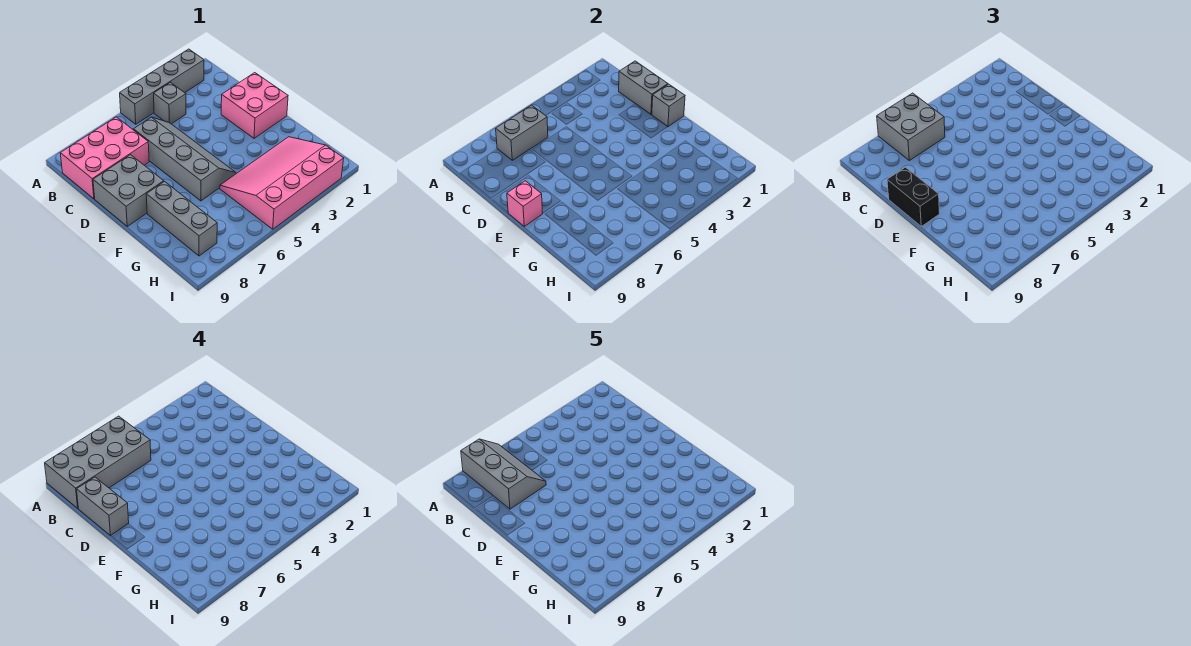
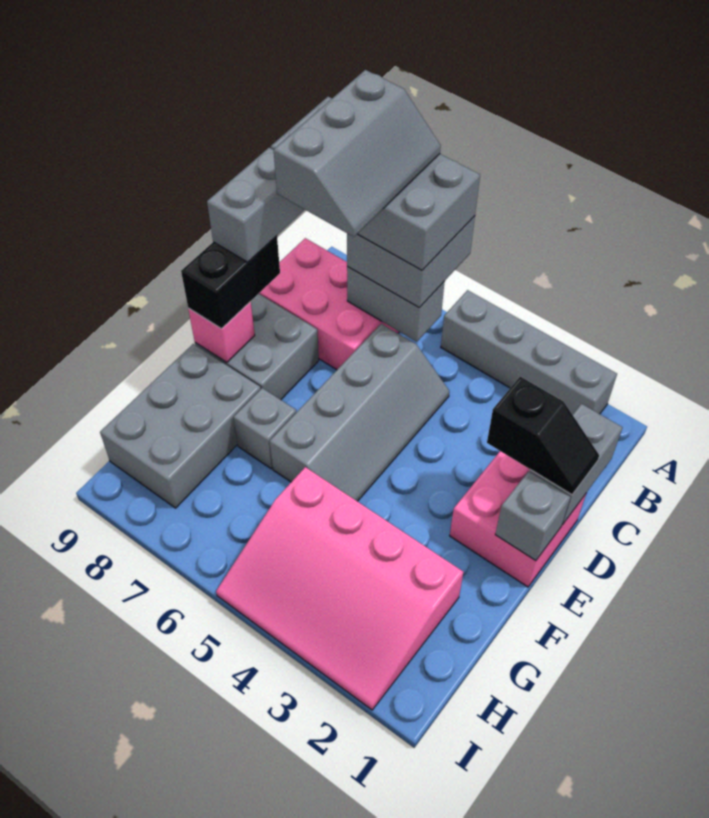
grey brick B4 level 1 -> grey brick F7 level 1
none -> black slope D1:D2 level 3 top 2
grey brick F8:H8 level 1 -> grey brick F8:H9 level 1
pink slope G2:I5 level 1 top I -> pink slope G2:I5 level 1 top G

